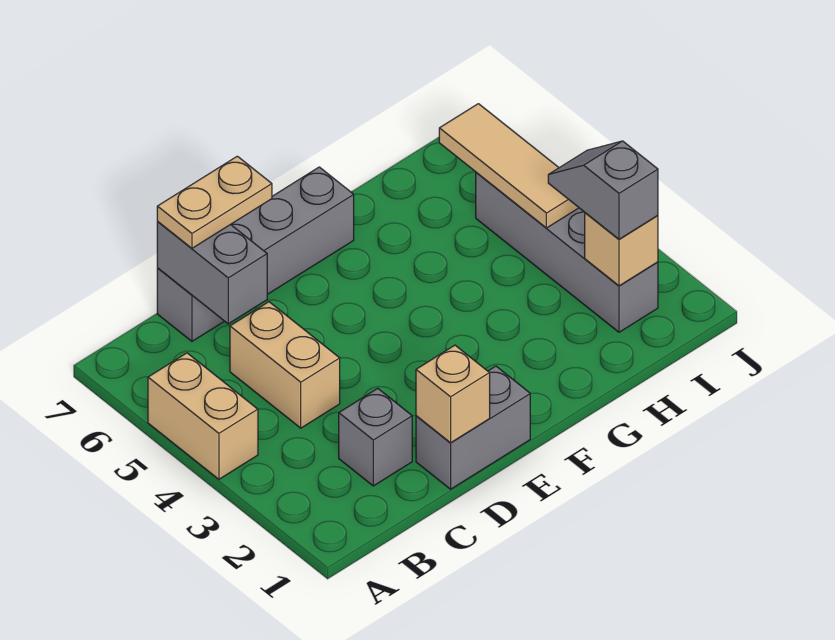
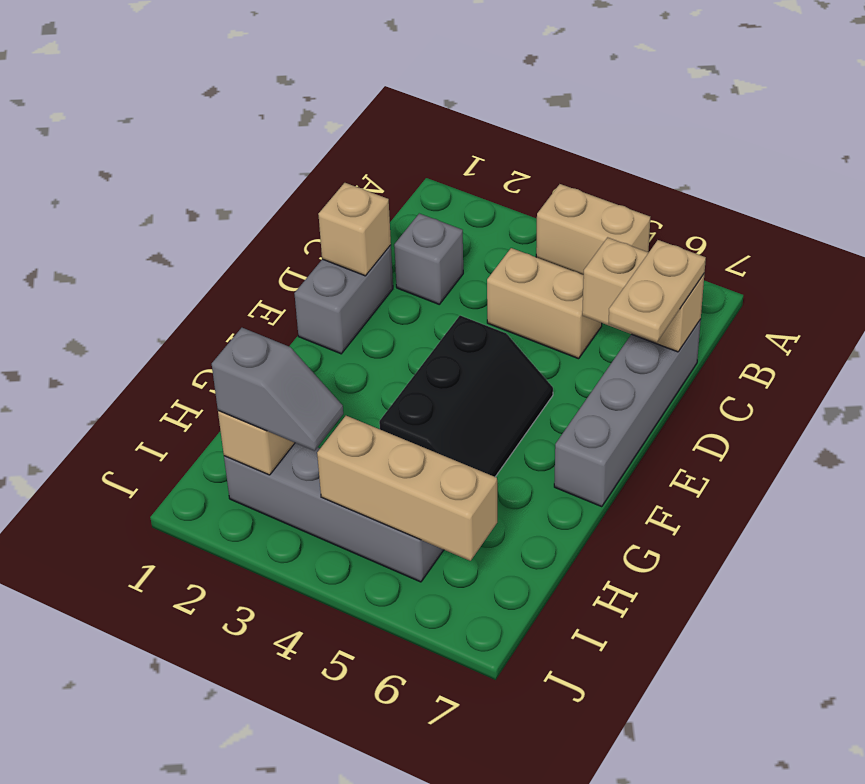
grey brick C6:C7 level 2 -> tan brick C6:C7 level 2
none -> black slope E4:G5 level 1 top 4
tan tile I4:I6 level 2 -> tan brick I4:I6 level 2

